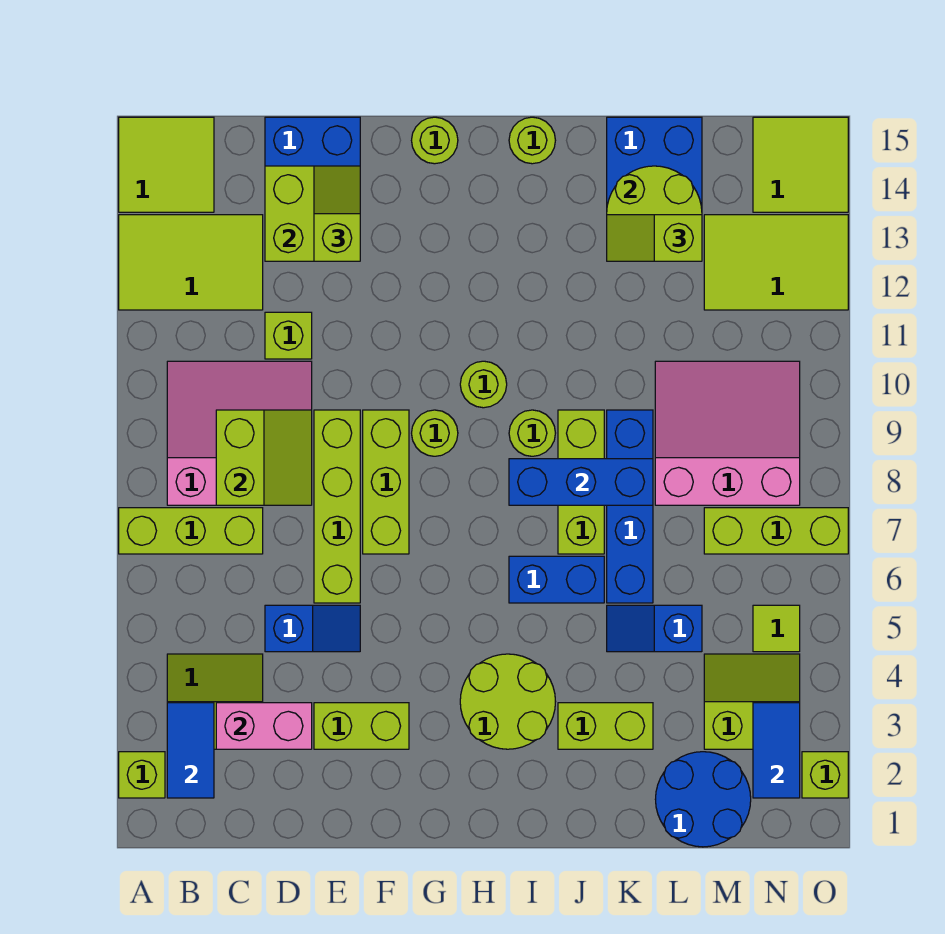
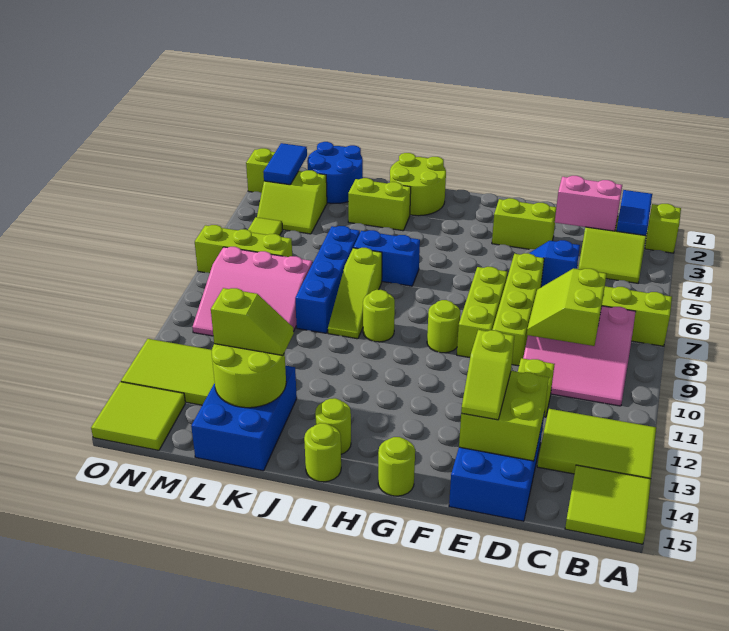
lime round brick H3:I4 level 1 -> lime round brick I1:J2 level 1
lime round brick H10 level 1 -> lime round brick I14 level 1
blue brick I8:K8 level 2 -> none
lime brick J7:J9 level 1 -> lime slope J7:J9 level 1 top 7
blue slope K5:L5 level 1 top L -> none

